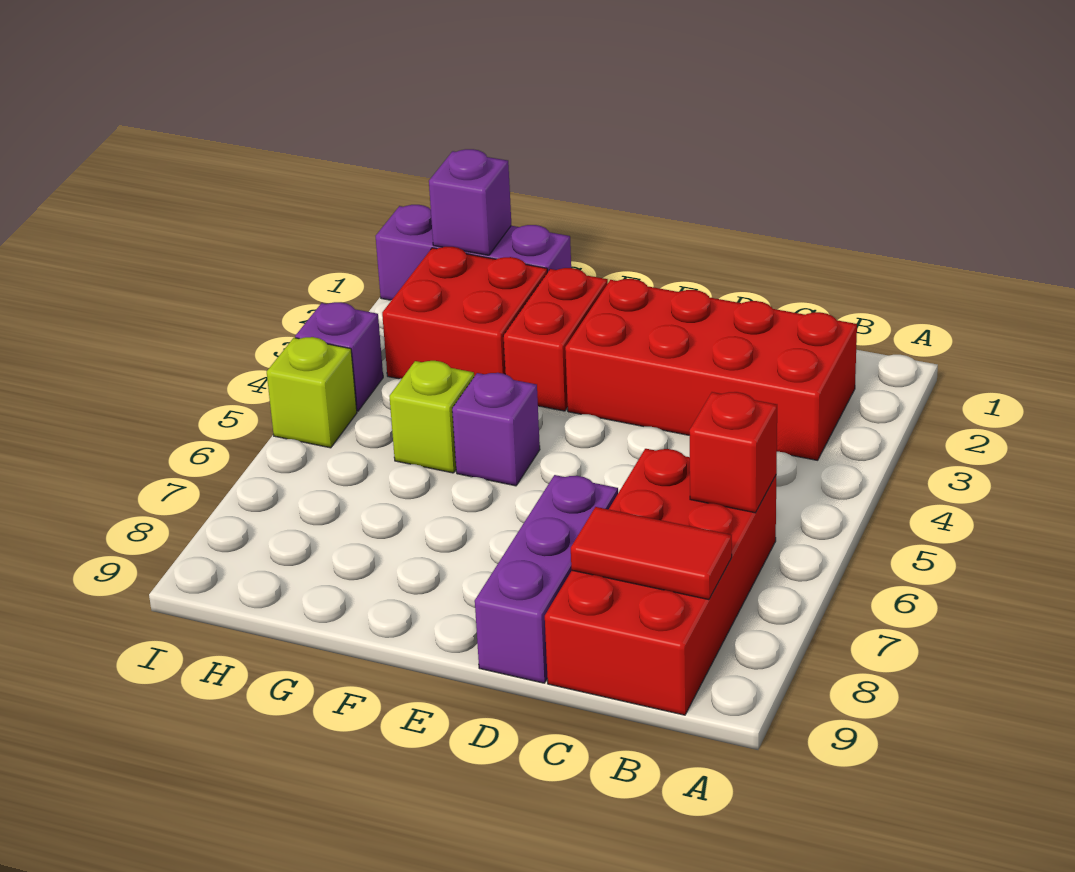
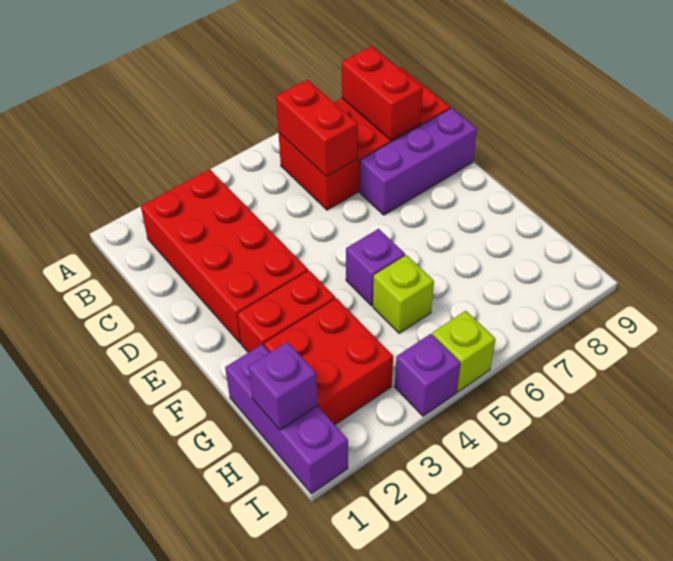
red brick B6 level 2 -> red brick B6:C6 level 2
red tile B8:C8 level 2 -> red brick B8:C8 level 2

